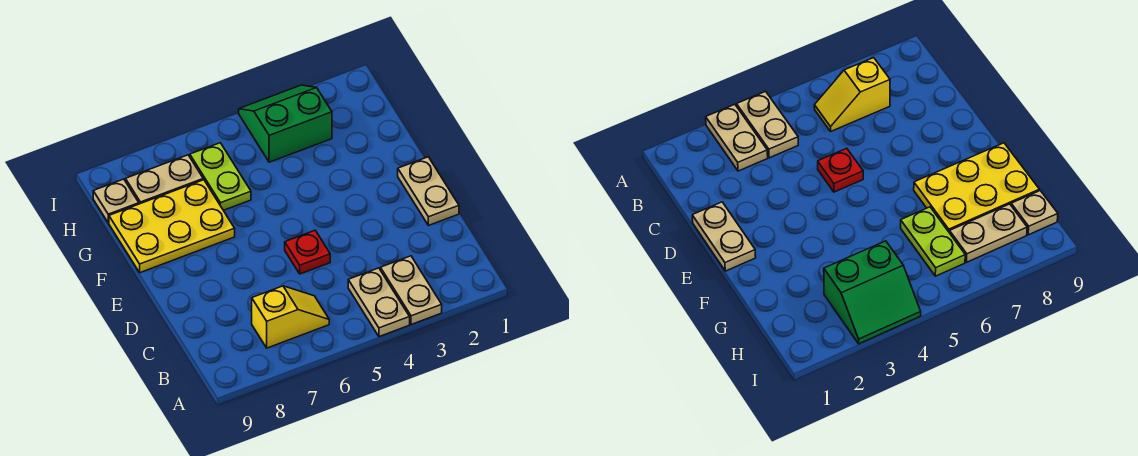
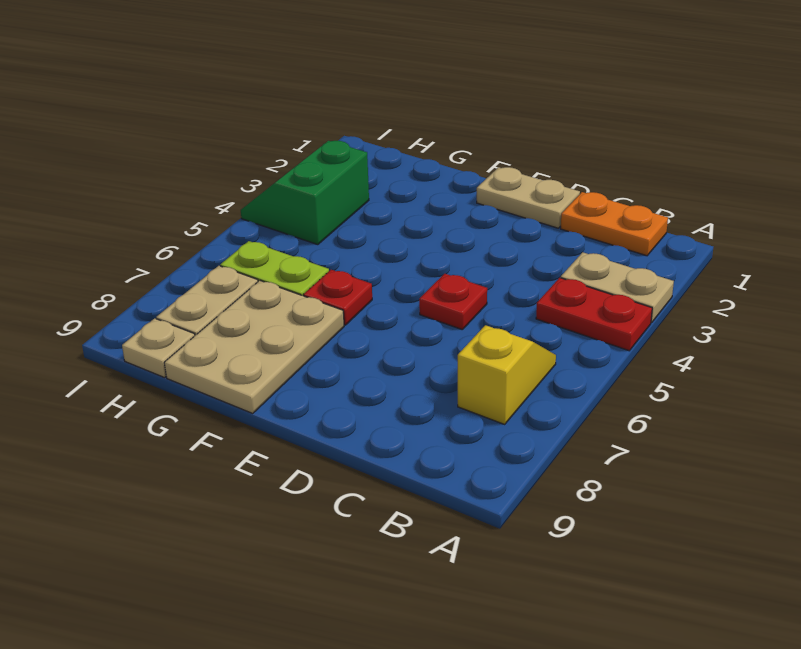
tan plate A4:B4 level 1 -> red plate A4:B4 level 1
none -> orange plate B1:C1 level 1
none -> red plate F6 level 1
yellow plate F7:G9 level 1 -> tan plate F7:G9 level 1

